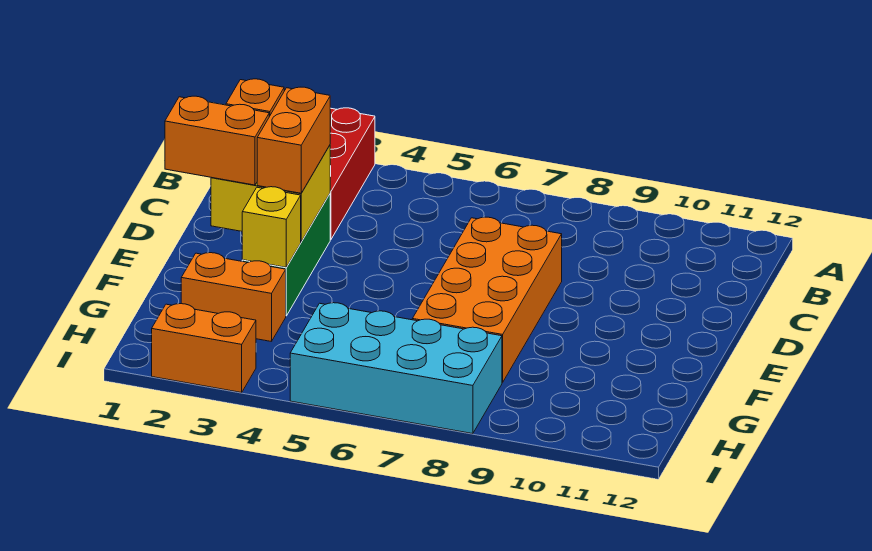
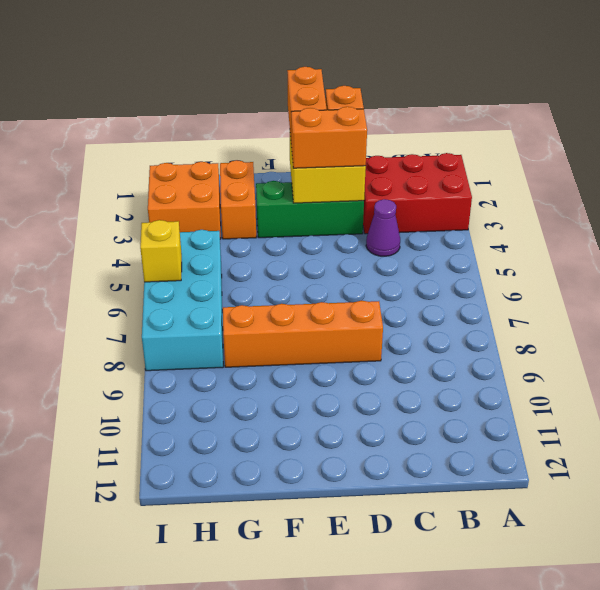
none -> purple cone C4 level 1
orange brick D7:G8 level 1 -> orange brick D8:G8 level 1
yellow brick F3 level 2 -> yellow brick I6 level 2
orange brick I2:I3 level 1 -> orange brick H2:I3 level 1

